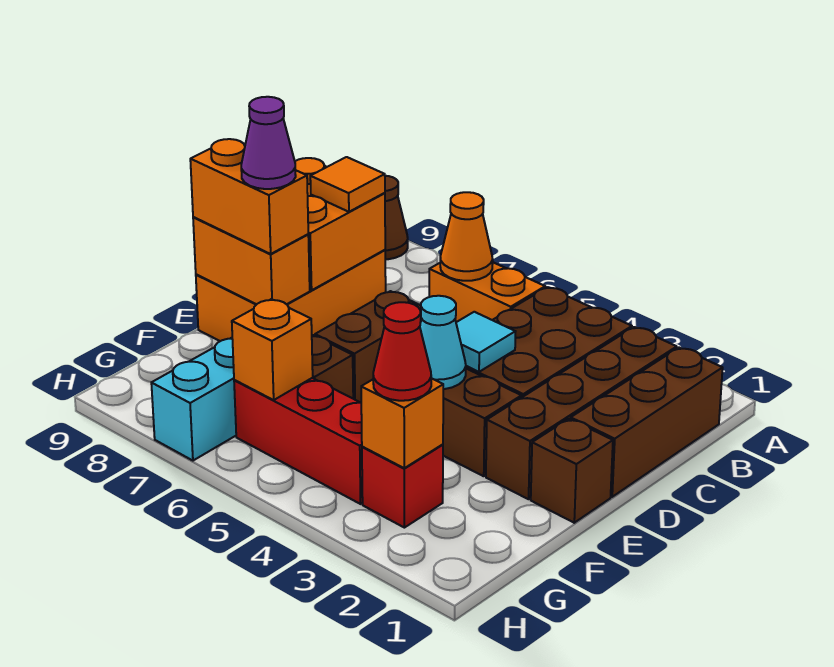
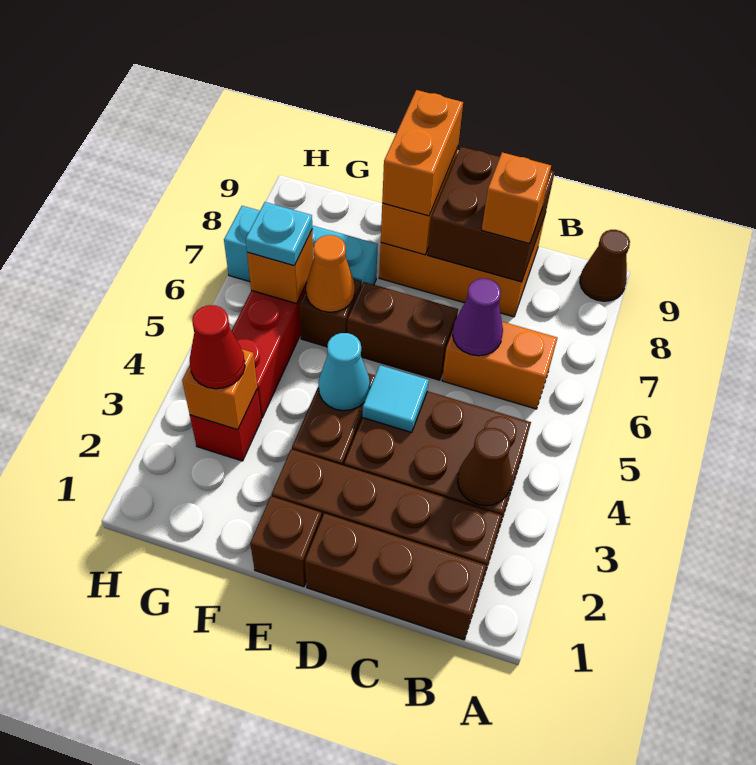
none -> brown cone B3 level 2
orange brick B5:B6 level 1 -> orange brick B6:C6 level 1
orange cone B6 level 2 -> orange cone F6 level 2
orange brick C8:D9 level 2 -> brown brick C8:D9 level 2
orange tile C8 level 3 -> orange brick C8 level 3
purple cone E8 level 4 -> purple cone C6 level 2
none -> cyan plate G6 level 3

